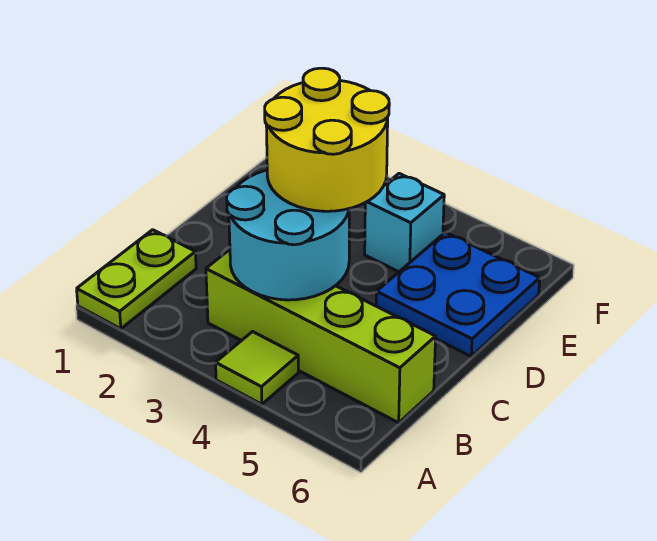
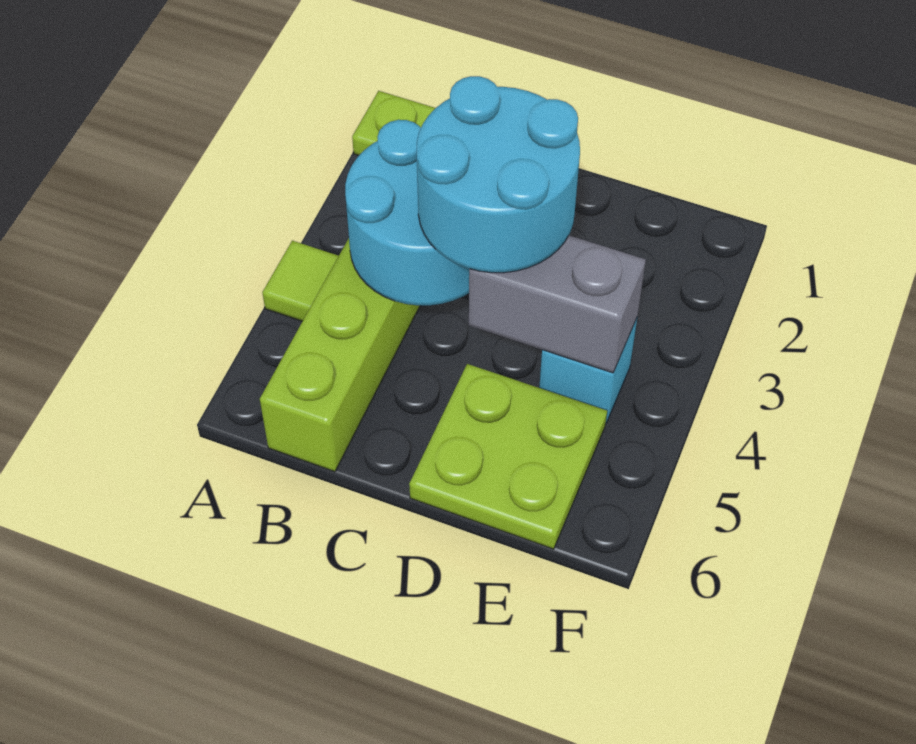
yellow round brick C3:D4 level 3 -> cyan round brick C3:D4 level 3
none -> grey brick D4:E4 level 2
blue plate D5:E6 level 1 -> lime plate D5:E6 level 1

